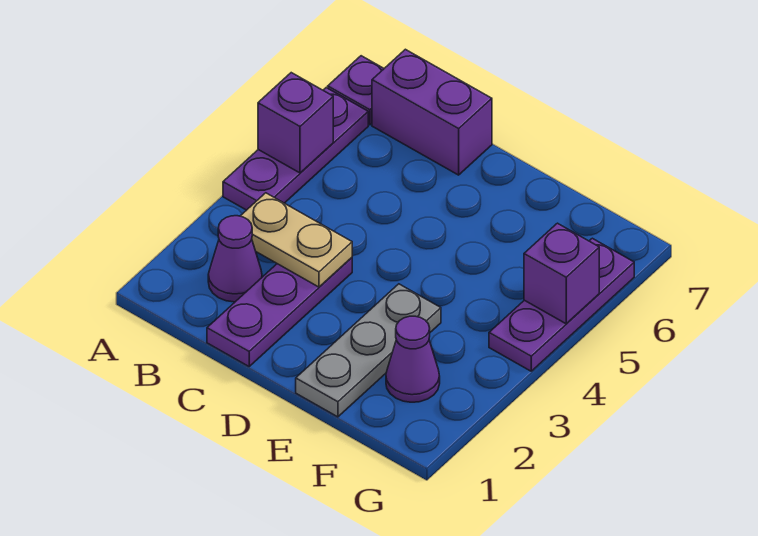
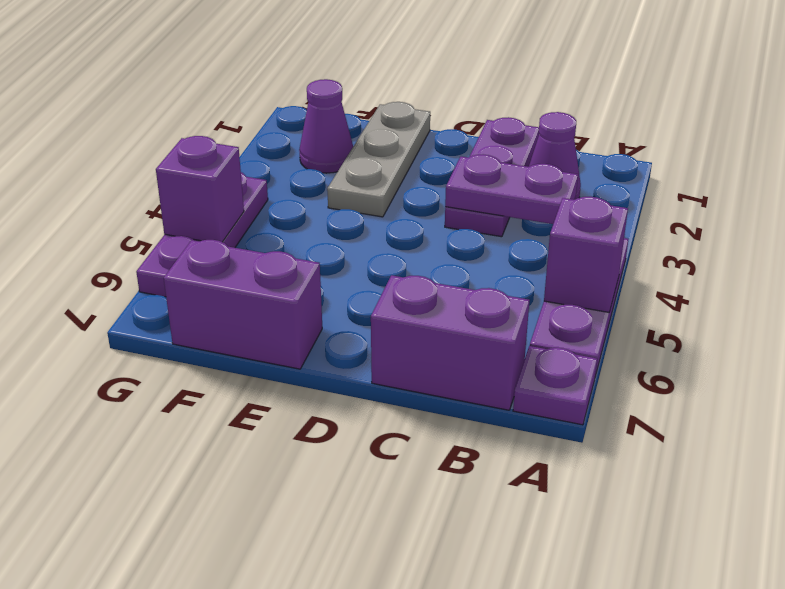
tan plate B3:C3 level 2 -> purple plate B3:C3 level 2
none -> purple brick E7:F7 level 1

